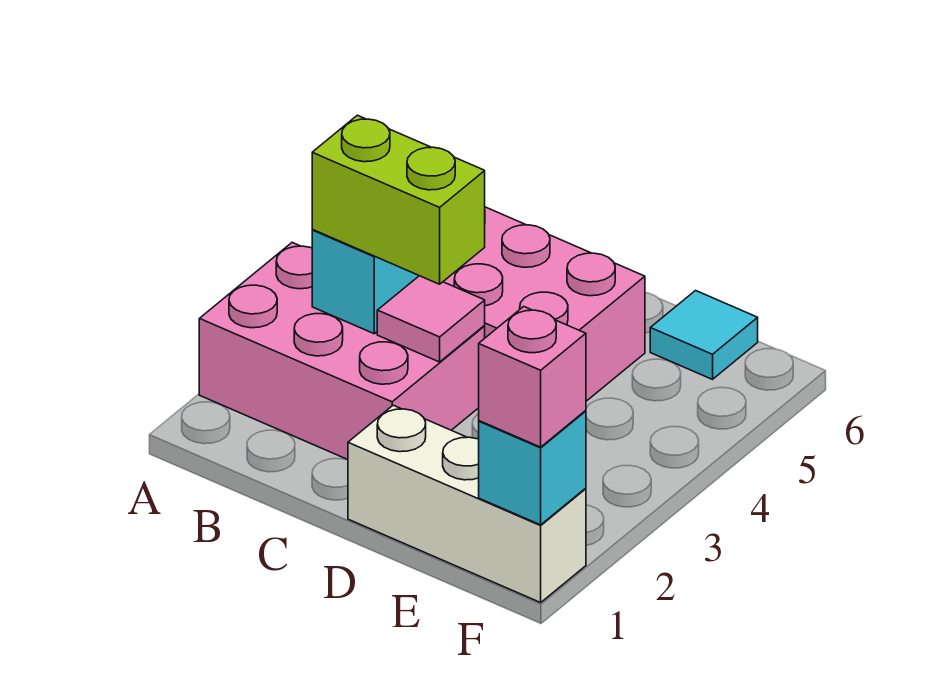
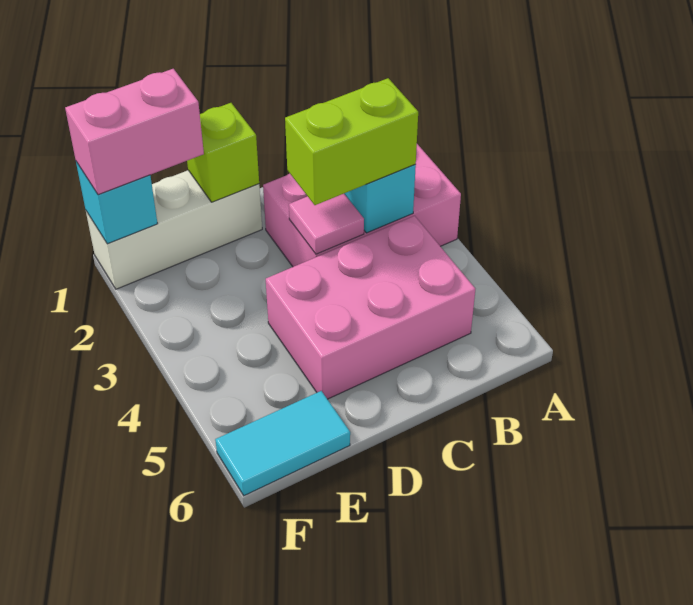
none -> lime brick D1 level 2
cyan tile E6 level 1 -> cyan tile E6:F6 level 1
pink brick F1 level 3 -> pink brick E1:F1 level 3

